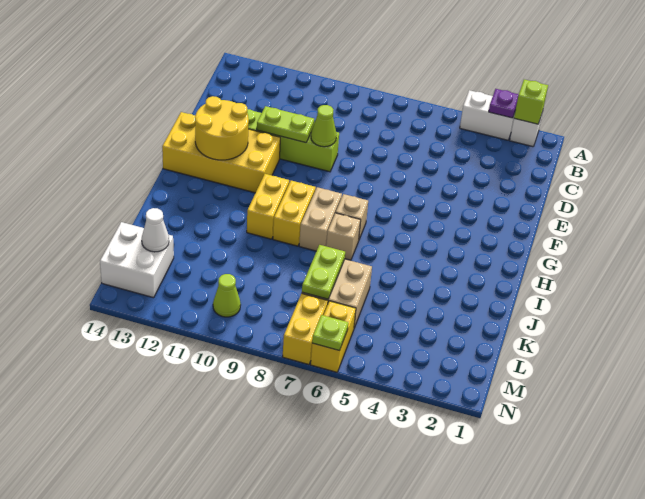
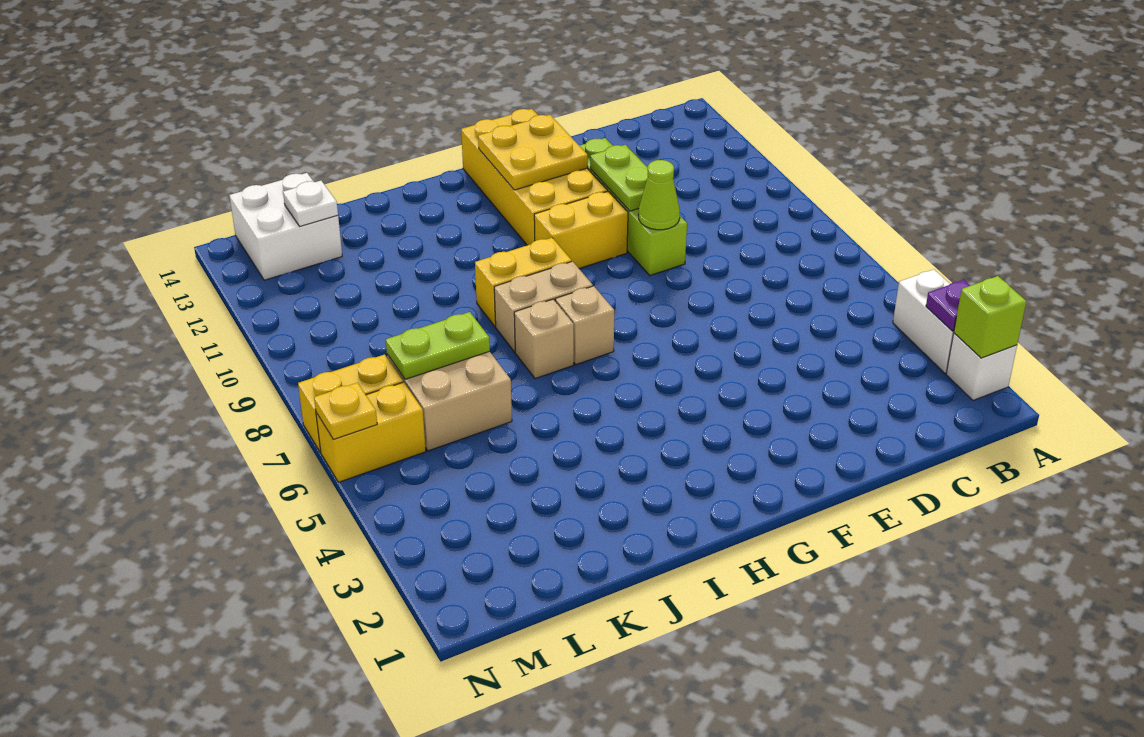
yellow round brick F12:G13 level 2 -> yellow plate F12:G13 level 2
yellow brick H10:I10 level 1 -> yellow brick F10:G10 level 1
white cone L13 level 2 -> white plate L13 level 2
lime cone M10 level 1 -> none
lime plate N6 level 2 -> yellow plate N6 level 2

